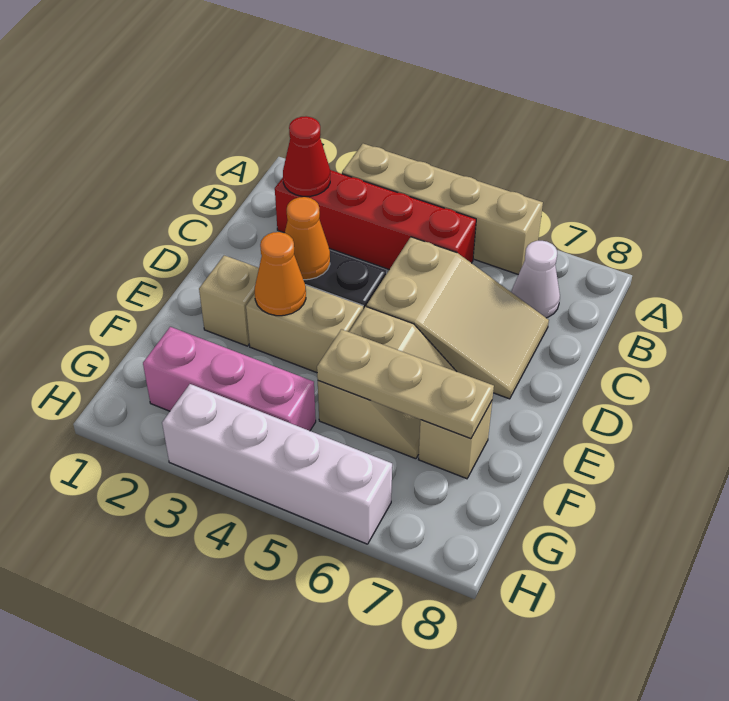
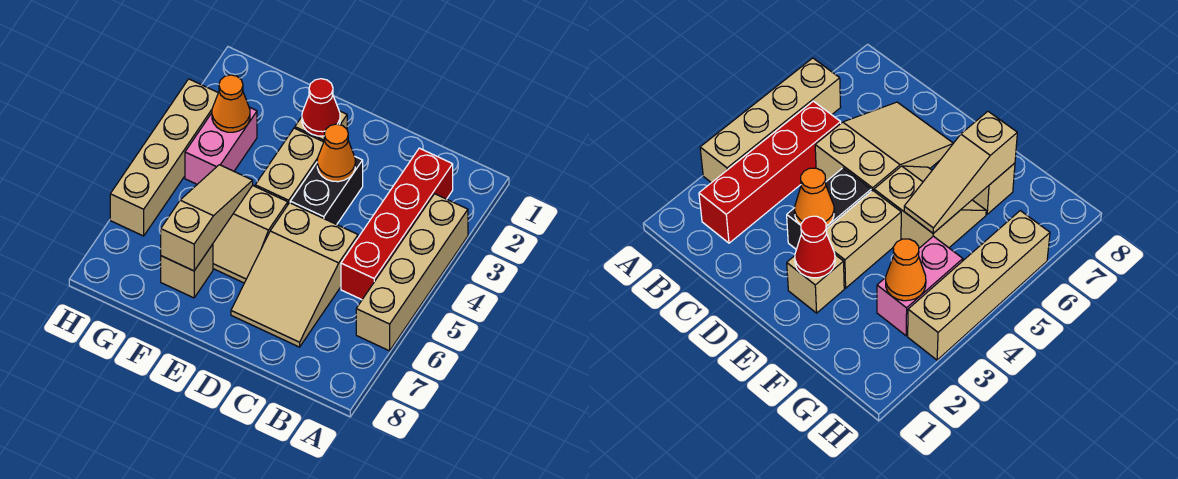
red cone B2 level 2 -> red cone E2 level 2
white cone B7 level 1 -> none
orange cone E3 level 2 -> orange cone G3 level 2
tan plate F5:F7 level 2 -> tan slope F5:F7 level 2 top 7
pink brick G2:G4 level 1 -> pink brick G3:G4 level 1
white brick H3:H6 level 1 -> tan brick H3:H6 level 1

